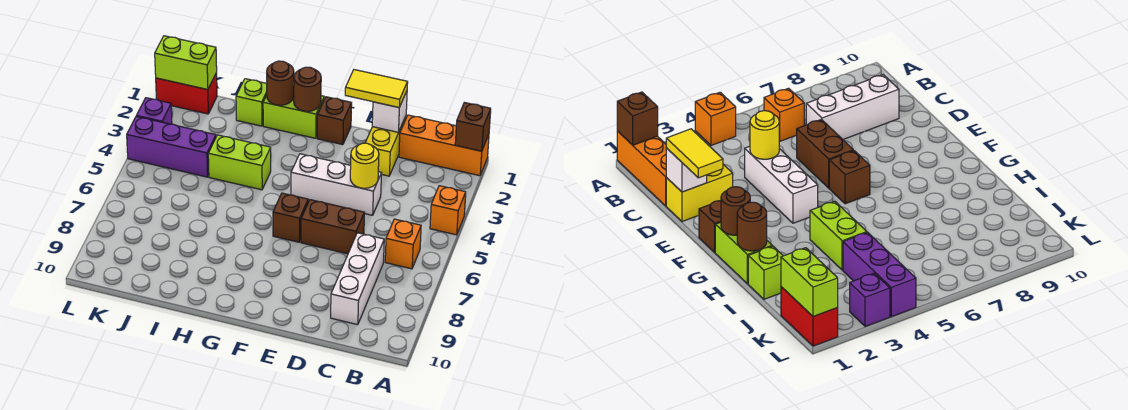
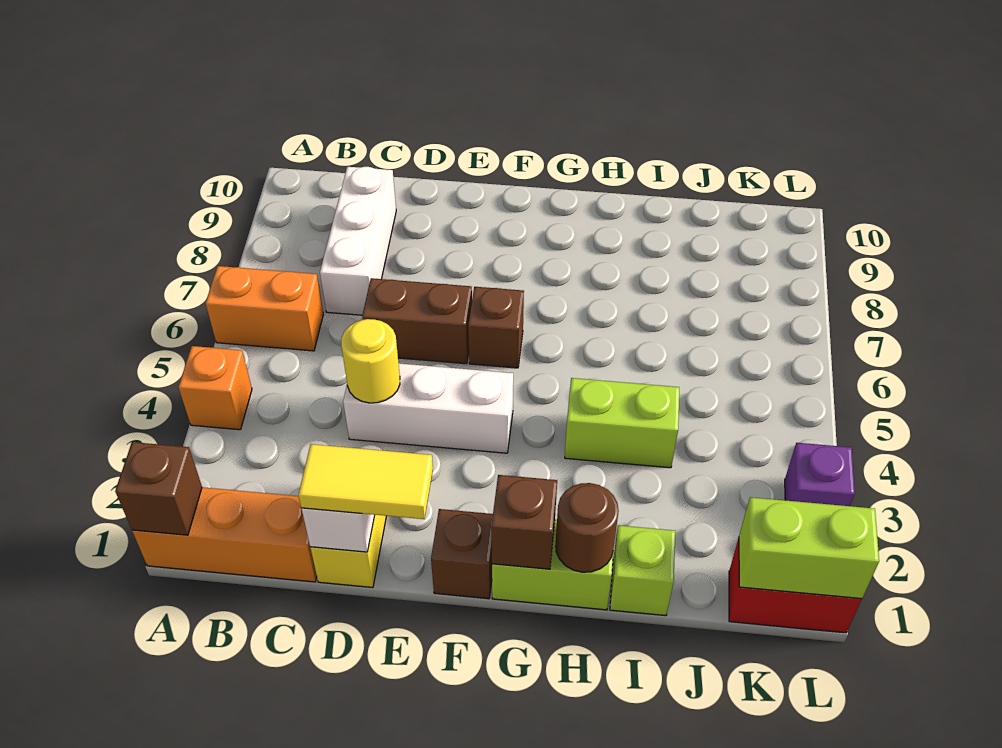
orange brick B6 level 1 -> orange brick A6:B6 level 1
brown round brick G1 level 2 -> brown brick G1 level 2
purple brick J4:L4 level 1 -> none

